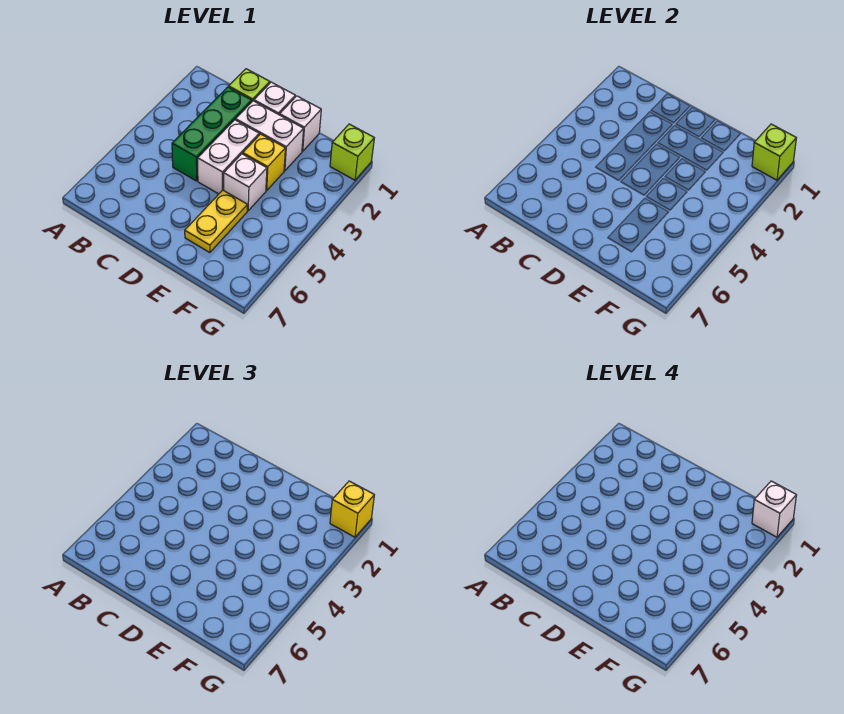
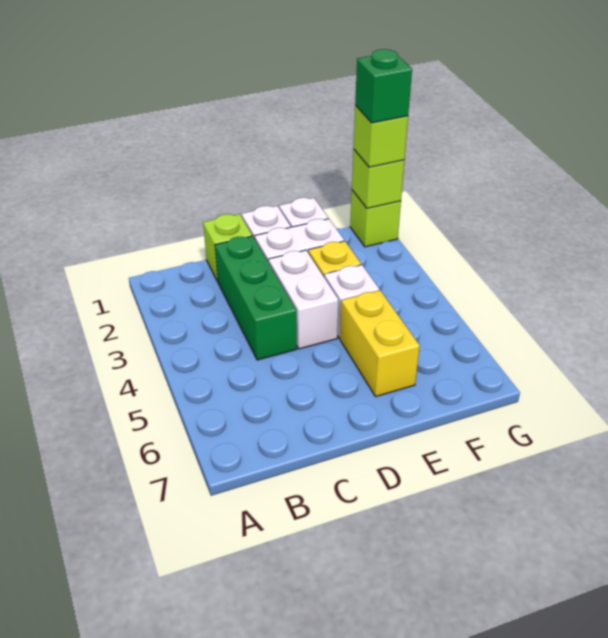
yellow plate E5:E6 level 1 -> yellow brick E5:E6 level 1
yellow brick G1 level 3 -> lime brick G1 level 3
white brick G1 level 4 -> green brick G1 level 4

